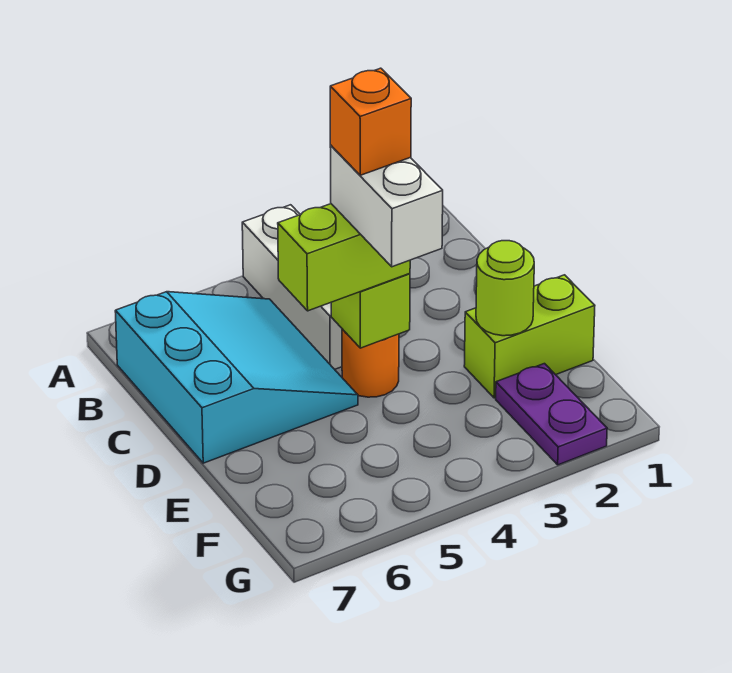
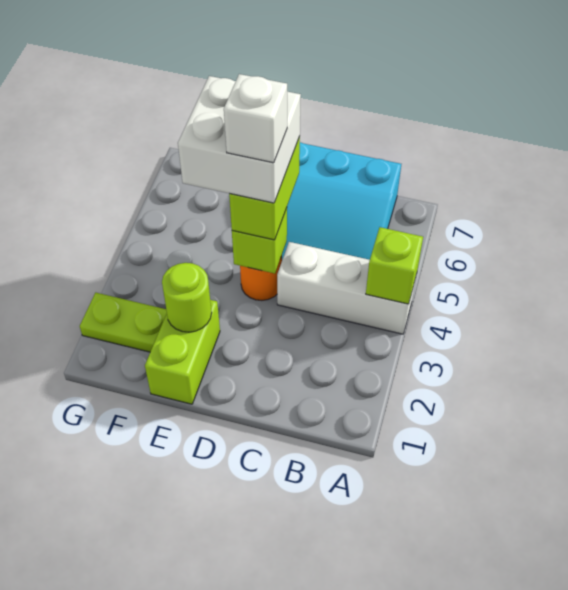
none -> lime brick A4 level 2
white brick D4:E4 level 4 -> white brick D4:E5 level 4
orange brick D4 level 5 -> white brick D4 level 5
purple plate F2:G2 level 1 -> lime plate F2:G2 level 1

